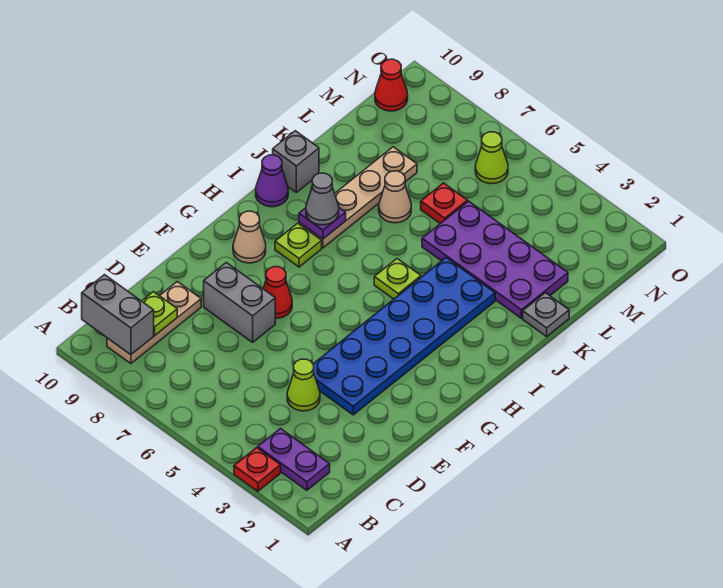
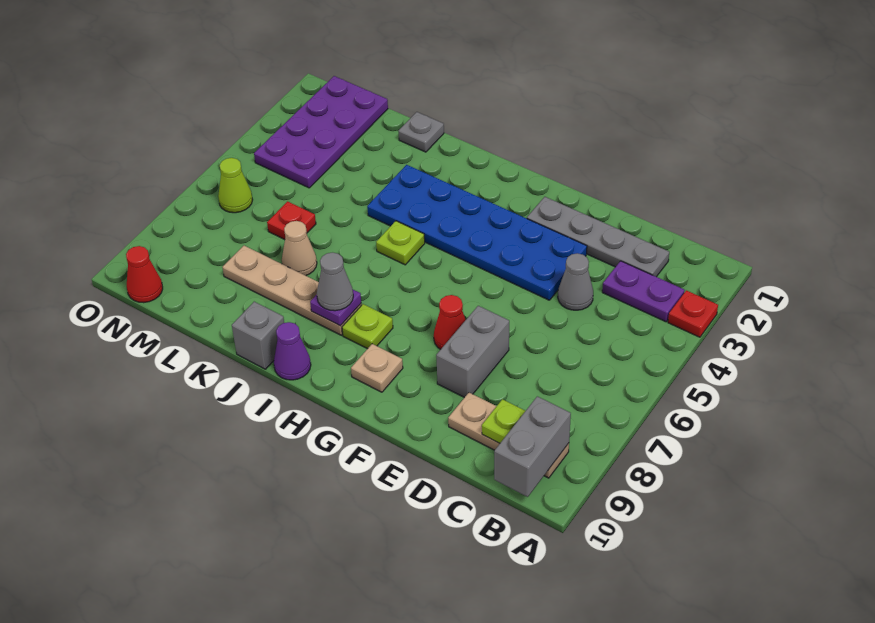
purple plate B2:B3 level 1 -> purple plate B3:C3 level 1
none -> grey plate C2:F2 level 1
lime cone D4 level 1 -> grey cone D4 level 1
tan cone G9 level 1 -> tan plate G9 level 1
purple plate K2:L5 level 1 -> purple plate M1:N4 level 1

